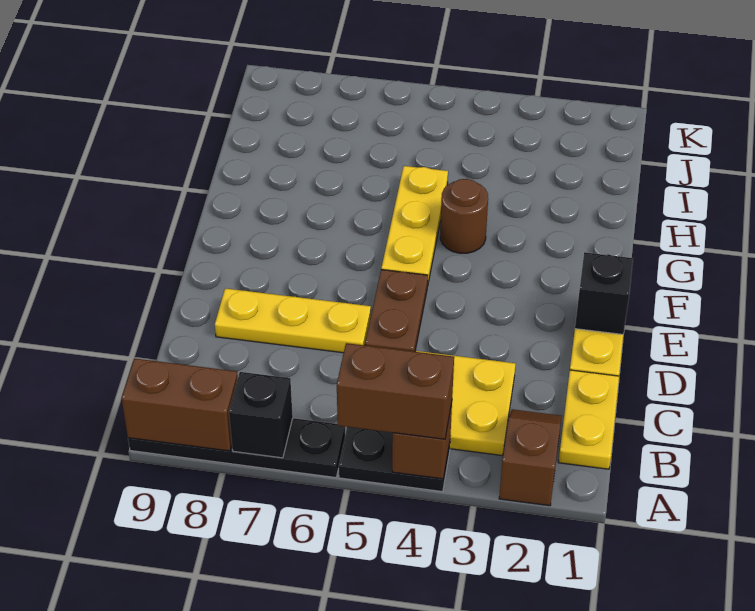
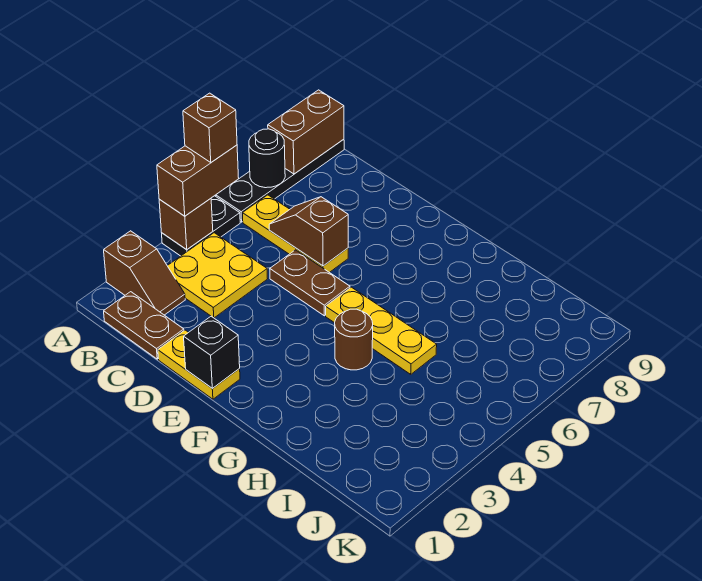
none -> brown brick A5 level 4
black brick A7 level 2 -> black round brick A7 level 2
yellow plate B1:C1 level 1 -> brown plate B1:C1 level 1
none -> brown slope C6:D6 level 2 top D
yellow plate D6:D8 level 1 -> yellow plate B6:D6 level 1

